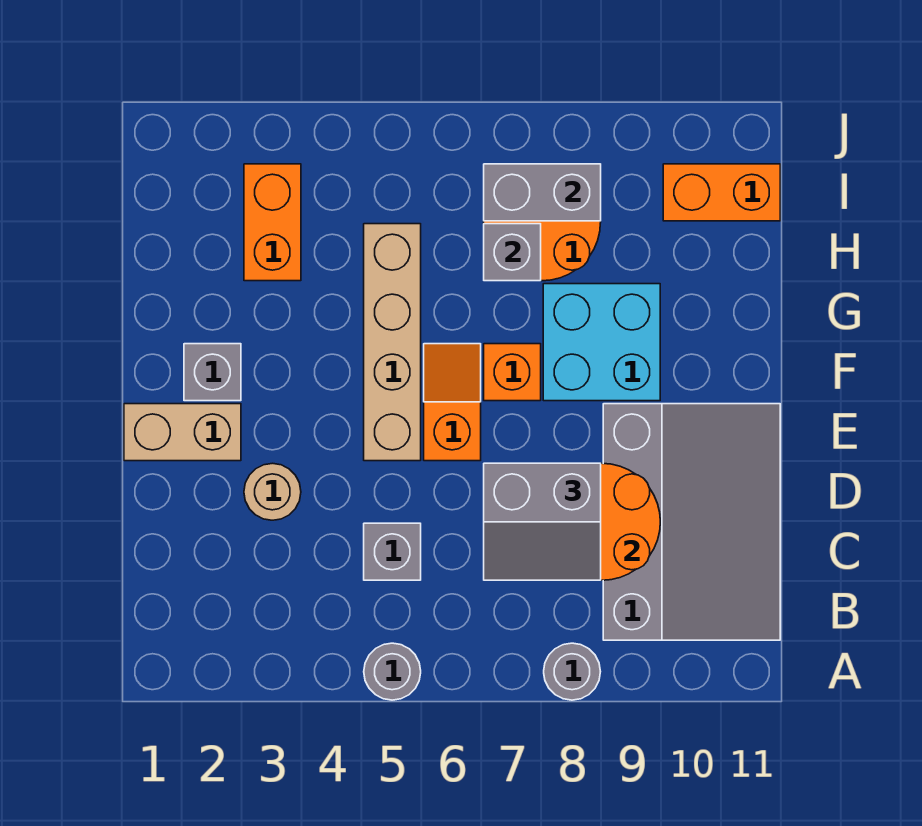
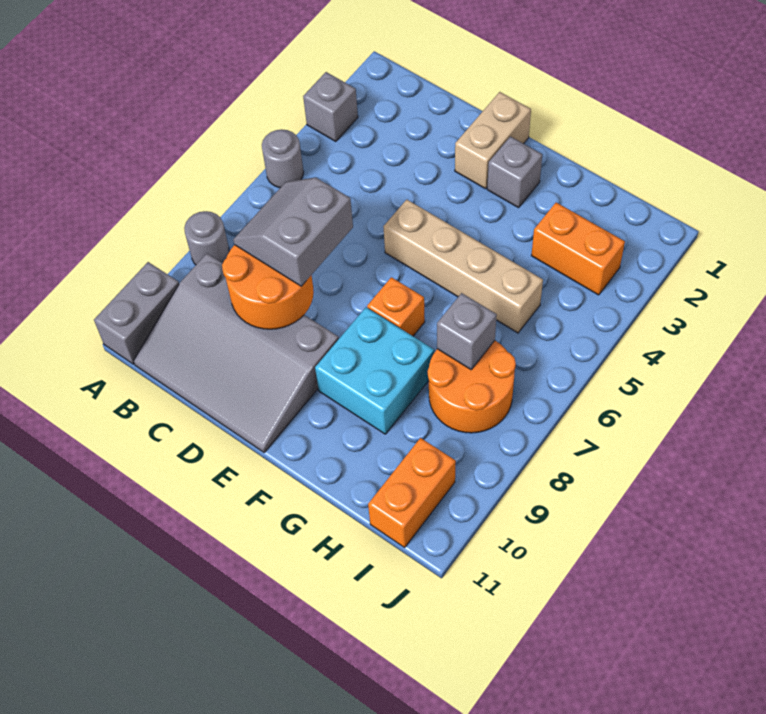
grey brick C5 level 1 -> grey brick A3 level 1
tan round brick D3 level 1 -> none
orange slope E6:F6 level 1 top E -> none
grey brick I7:I8 level 2 -> grey brick A10:A11 level 1

